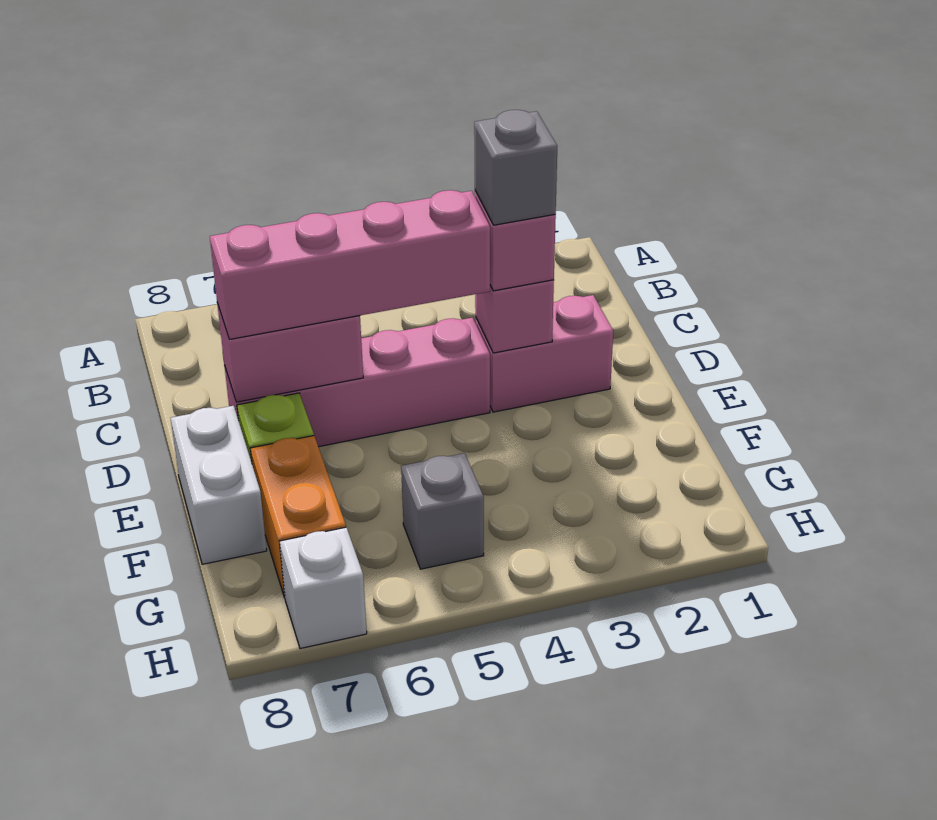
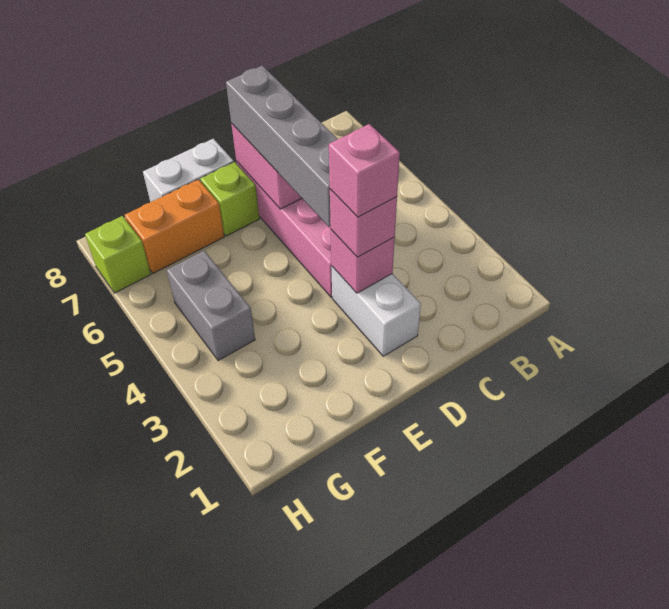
pink brick D2:D3 level 1 -> white brick D2:D3 level 1
grey brick D3 level 4 -> pink brick D3 level 4
pink brick D4:D7 level 3 -> grey brick D4:D7 level 3
grey brick G5 level 1 -> grey brick G4:G5 level 1
white brick H7 level 1 -> lime brick H7 level 1

